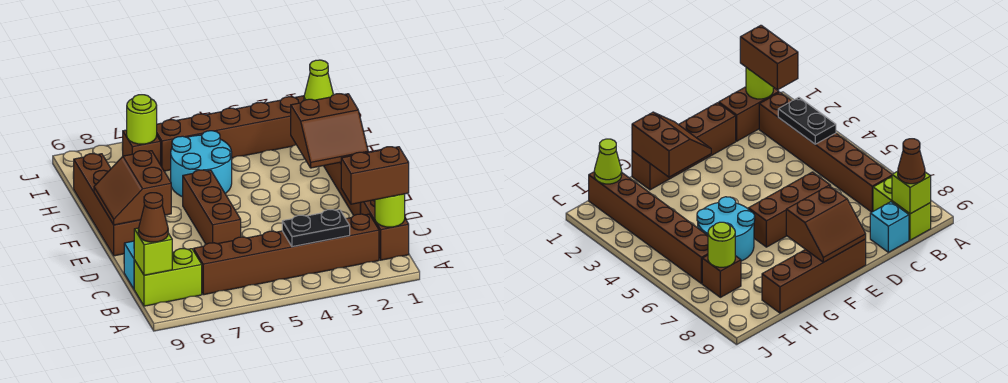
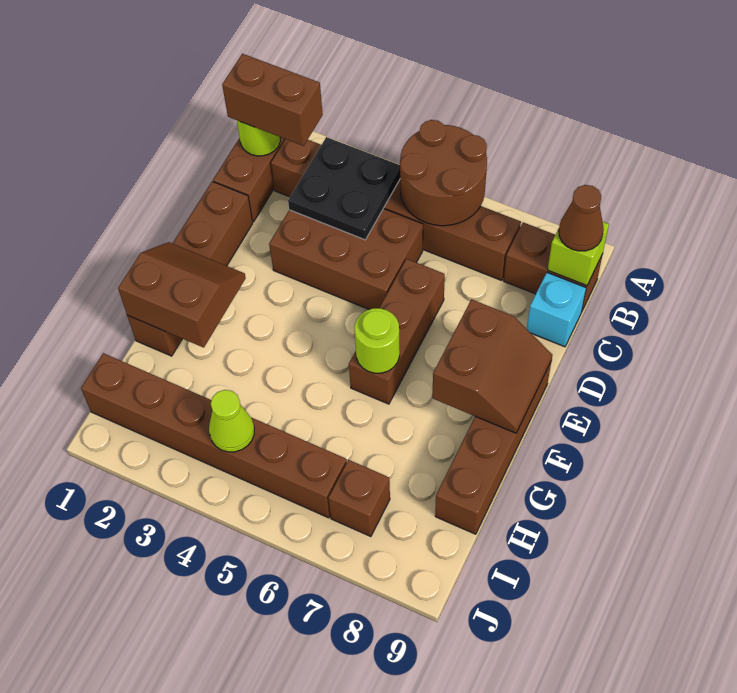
none -> brown round brick A5:B6 level 2
black plate B3:B4 level 2 -> black plate B3:C4 level 2
lime brick B8:B9 level 1 -> brown brick B8:B9 level 1
none -> brown brick C3:D5 level 1
cyan round brick G5:H6 level 1 -> none
lime cone I1 level 2 -> lime cone I4 level 2
lime round brick I7 level 2 -> lime round brick F6 level 2

